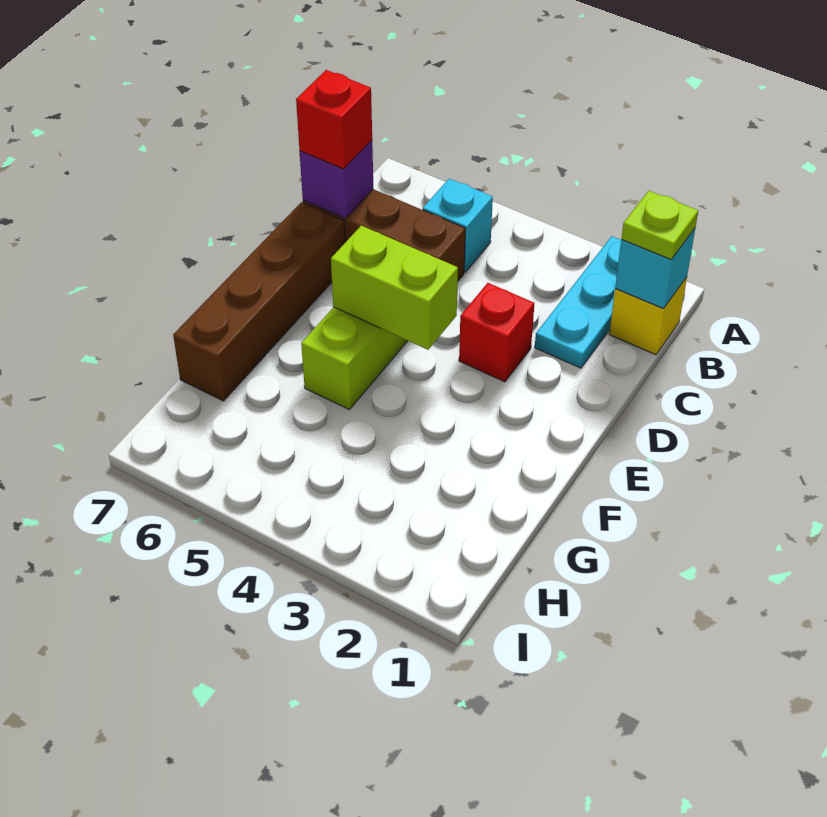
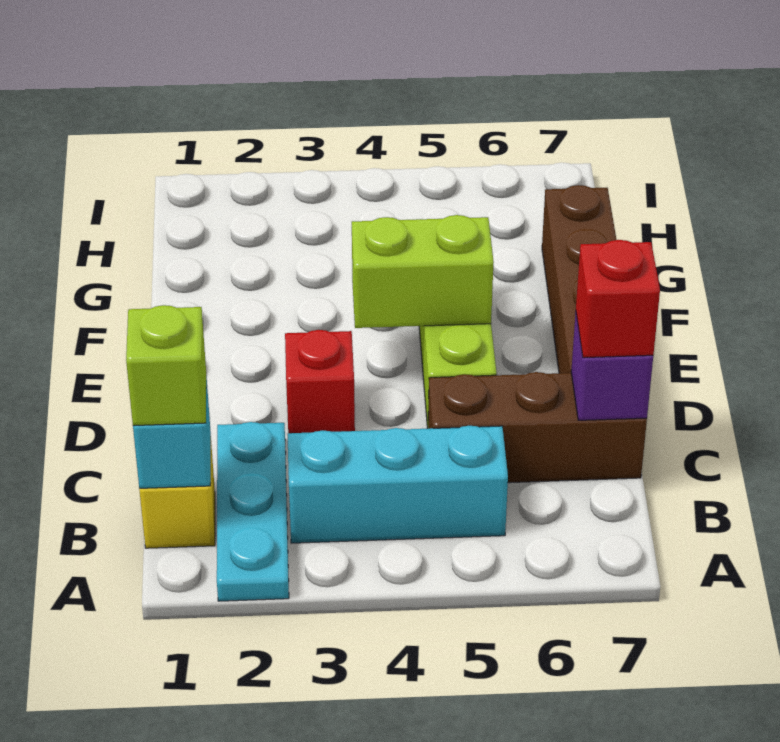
lime plate B1 level 3 -> lime brick B1 level 3
cyan brick B5 level 1 -> cyan brick B3:B5 level 1

